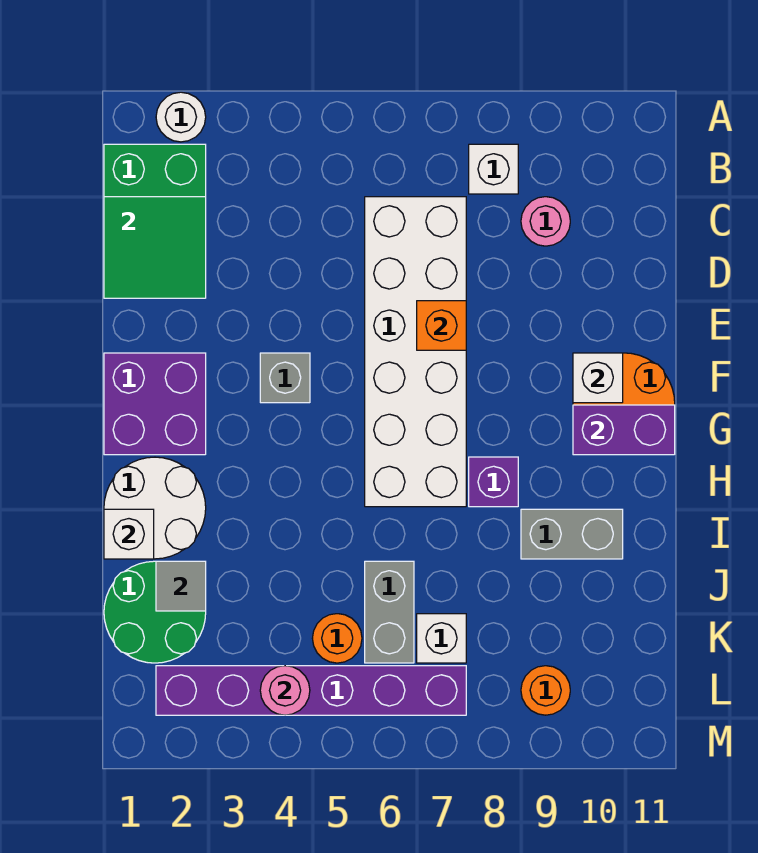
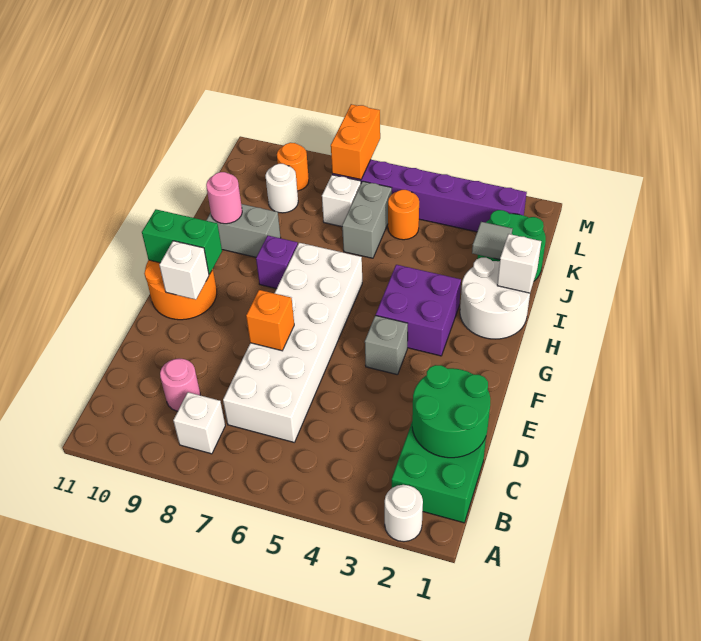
green tile C1:D2 level 2 -> green round brick C1:D2 level 2
purple brick F1:G2 level 1 -> purple brick G3:H4 level 1
purple brick G10:G11 level 2 -> green brick G10:G11 level 2
none -> white round brick K9 level 1
pink round brick L4 level 2 -> pink round brick I10 level 2
none -> orange brick L7:M7 level 2

